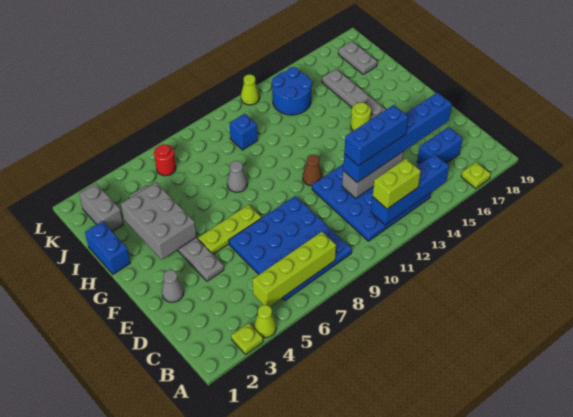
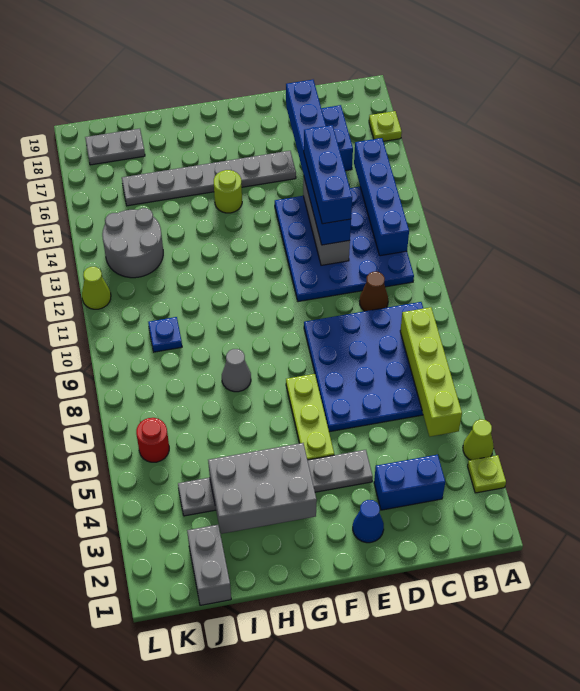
lime brick B12:B13 level 3 -> none
grey cone E2 level 1 -> blue cone E2 level 1
brown cone F11 level 1 -> brown cone C10 level 1
blue brick H1:I1 level 1 -> blue brick C3:D3 level 1
grey brick J2:K2 level 1 -> grey brick J1:J2 level 1
blue brick J10 level 1 -> blue plate J10 level 1
blue round brick J13:K14 level 1 -> grey round brick J13:K14 level 1

